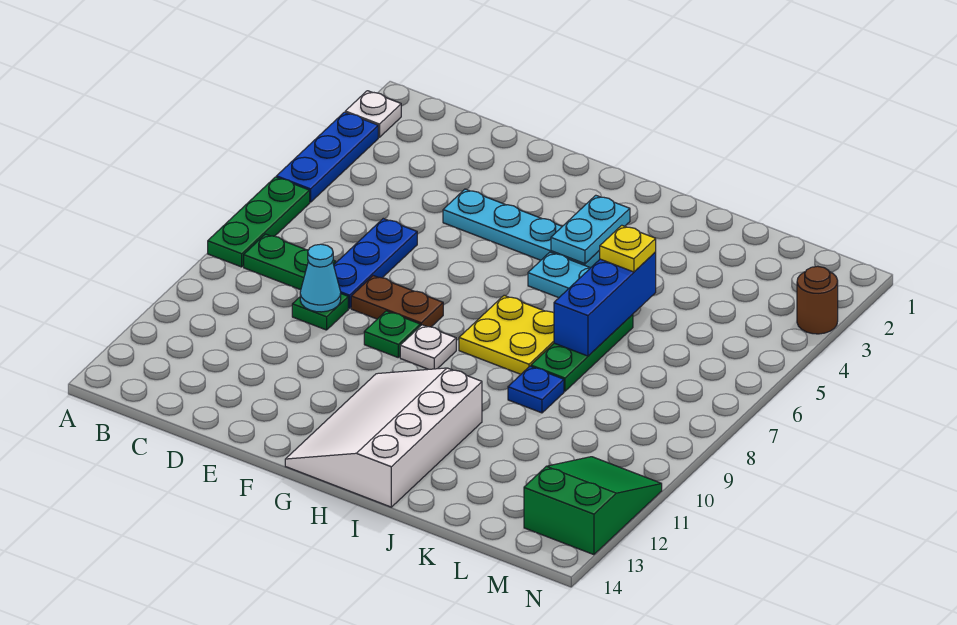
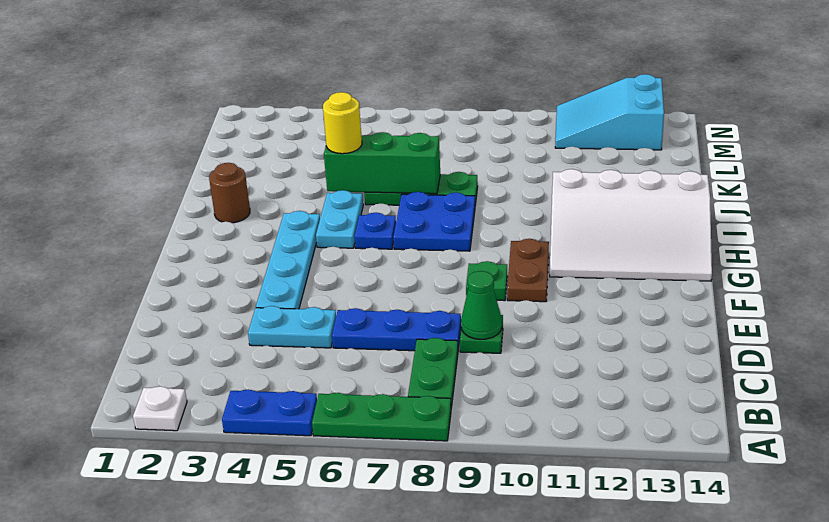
blue plate A3:A5 level 1 -> blue plate A4:A5 level 1
cyan cone D9 level 2 -> green cone D9 level 2
brown plate E8:F8 level 1 -> brown plate F10:G10 level 1
white plate G9 level 1 -> none
cyan plate H3:H4 level 2 -> cyan plate D4:D5 level 1
yellow plate H7:I8 level 1 -> blue plate H7:I8 level 1
blue brick J5:J7 level 2 -> green brick J5:J7 level 2
yellow plate J5 level 3 -> yellow round brick J5 level 3
blue plate J9 level 1 -> blue plate H6 level 1
green slope M11:N13 level 1 top 13 -> cyan slope M11:N13 level 1 top 13
brown round brick N3 level 1 -> brown round brick I2 level 1

